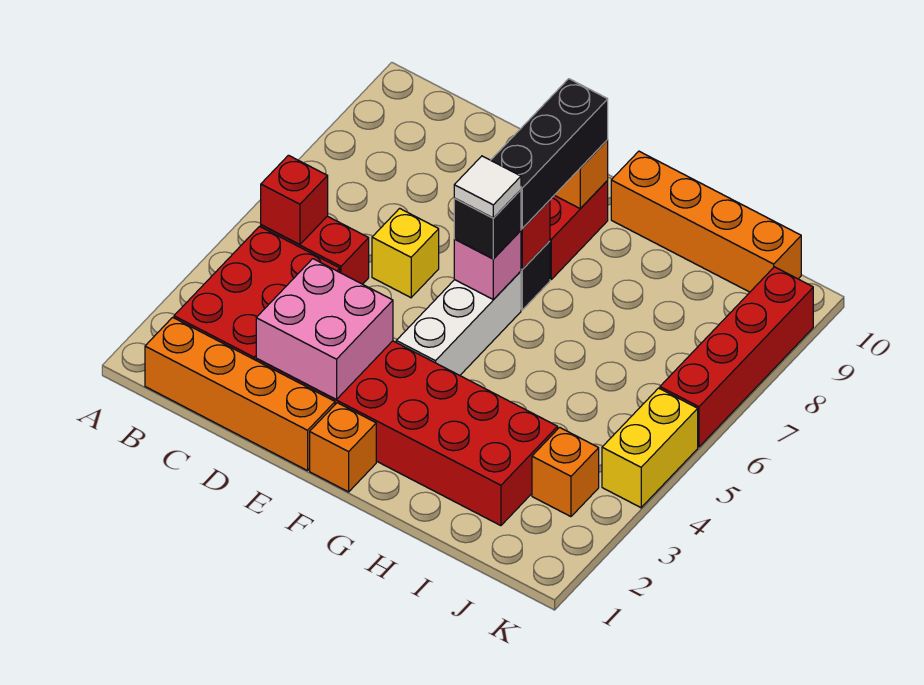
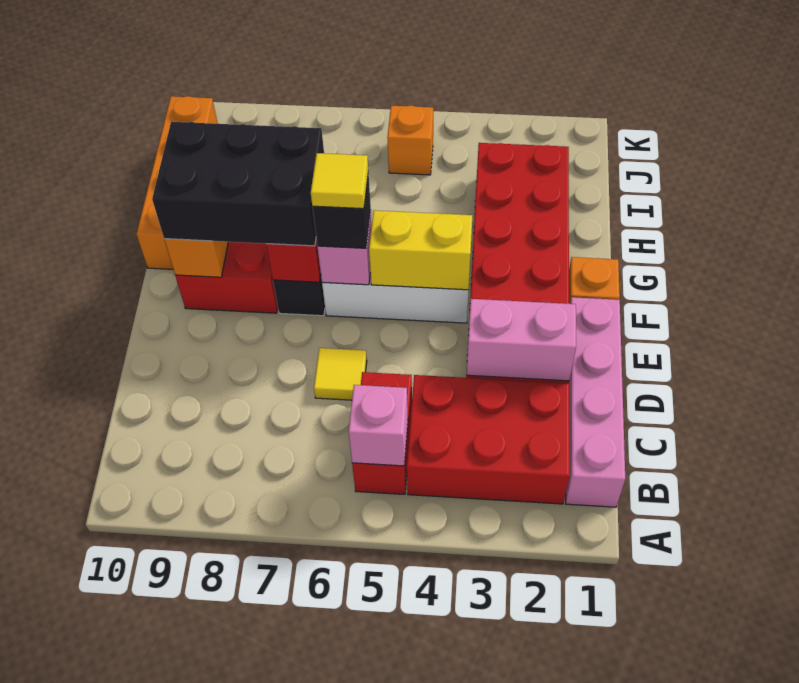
orange brick B1:E1 level 1 -> pink brick B1:E1 level 1
red brick B5 level 2 -> pink brick B5 level 2
pink brick D2:E3 level 2 -> pink brick D2:D3 level 2
yellow brick D6 level 1 -> yellow tile D6 level 1
white tile F6 level 4 -> yellow tile F6 level 4
black brick F7:F9 level 3 -> black brick F7:G9 level 3
orange brick J3 level 1 -> orange brick J5 level 1
yellow brick K4:K5 level 1 -> yellow brick F4:F5 level 2
red brick K6:K9 level 1 -> none

